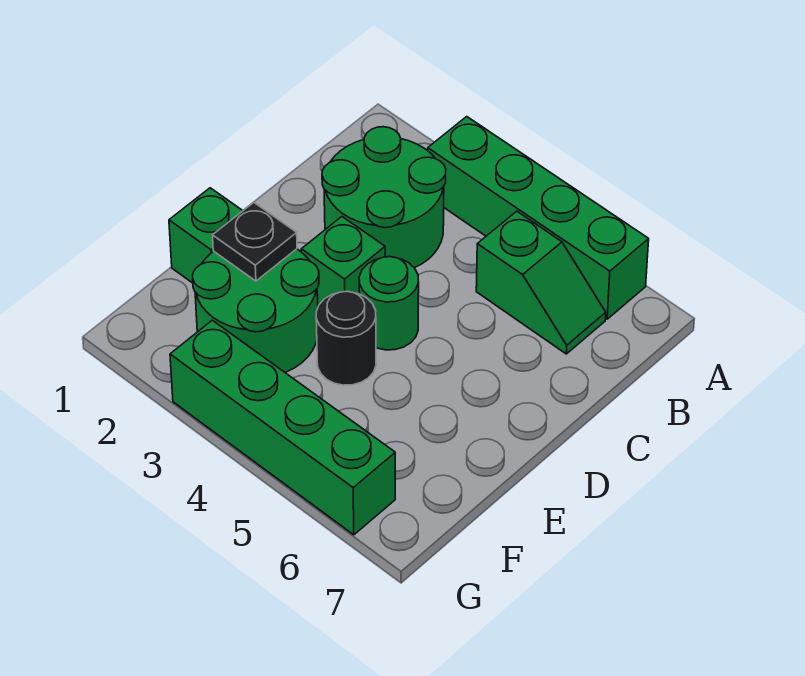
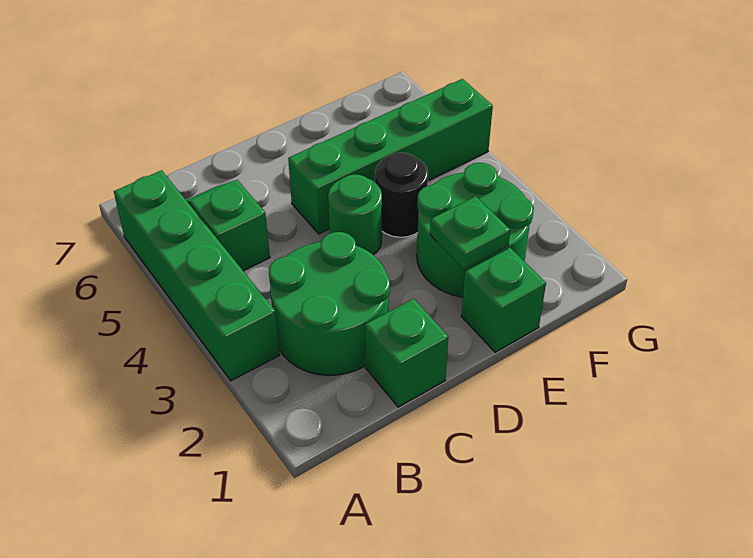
green brick D3 level 1 -> green brick C1 level 1
black plate E2 level 2 -> green plate E2 level 2
green brick G3:G6 level 1 -> green brick D5:G5 level 1

